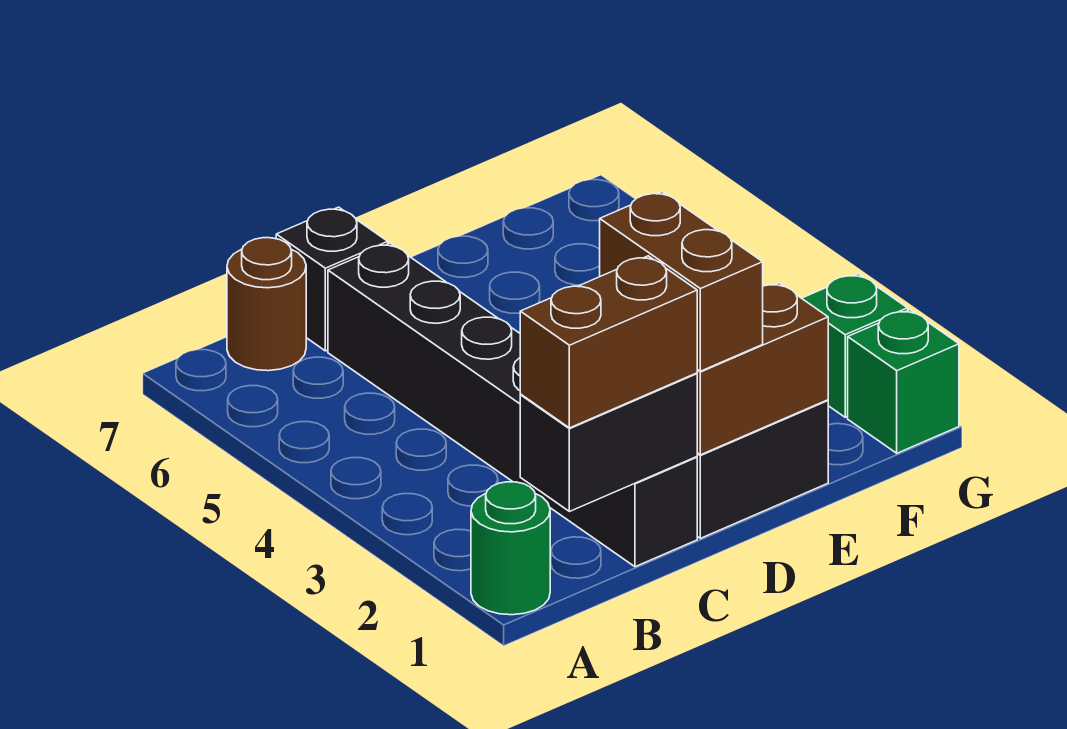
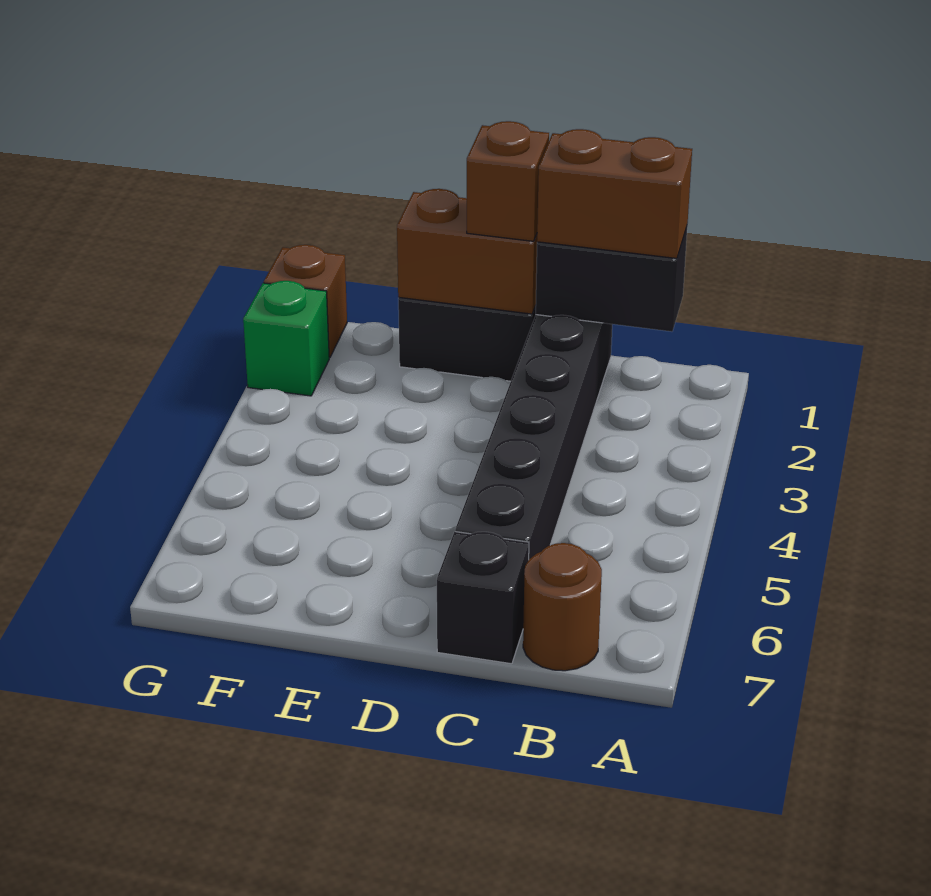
green round brick A1 level 1 -> none
brown brick D1:D2 level 3 -> brown brick D1 level 3
green brick G1 level 1 -> brown brick G1 level 1

